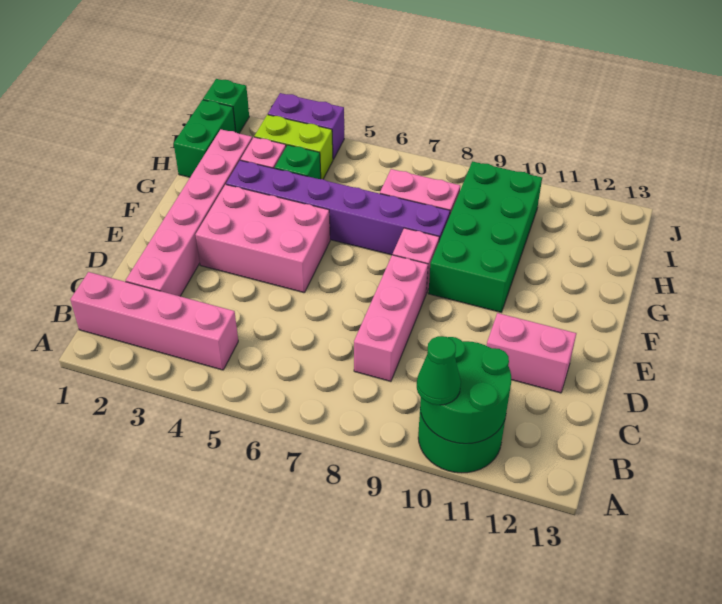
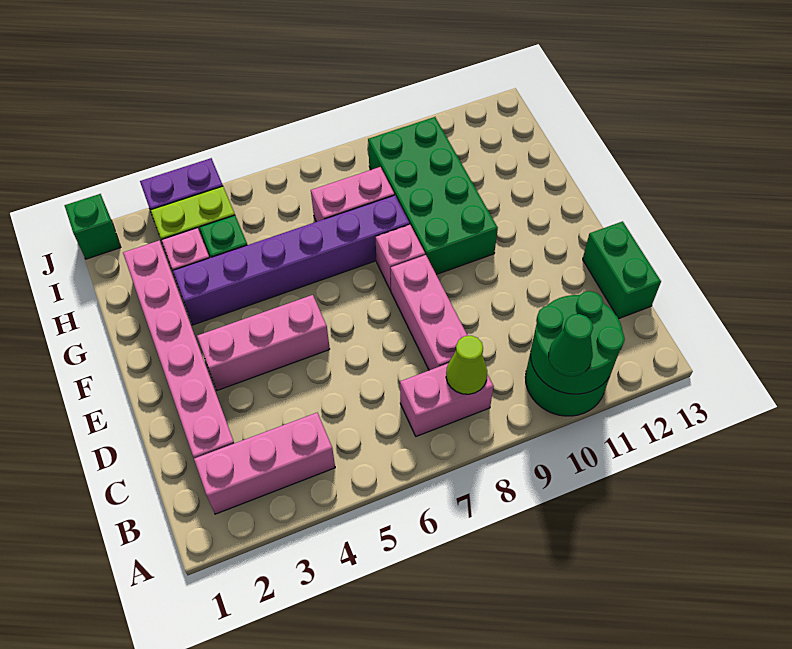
pink brick B1:B4 level 1 -> pink brick B2:B4 level 1
none -> lime cone B8 level 2
pink brick D11:D12 level 1 -> pink brick B7:B8 level 1
pink brick E3:F5 level 1 -> pink brick E3:E5 level 1
green brick H1:I1 level 1 -> green brick C13:D13 level 1

